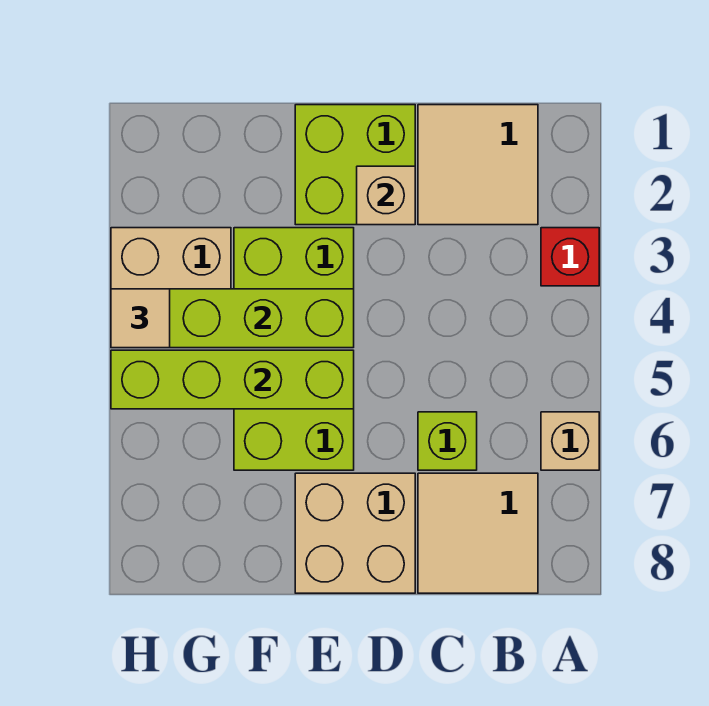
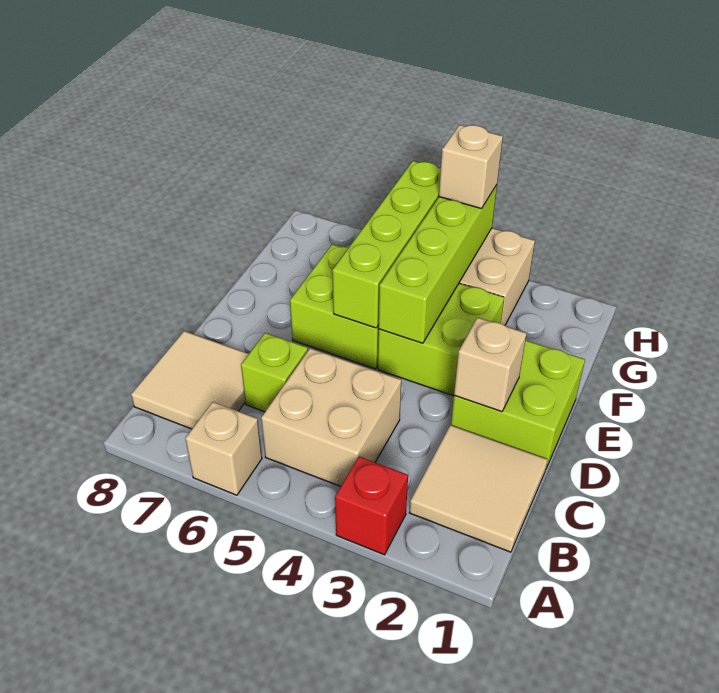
tan brick D7:E8 level 1 -> tan brick B4:C5 level 1
tan tile H4 level 3 -> tan brick H4 level 3

